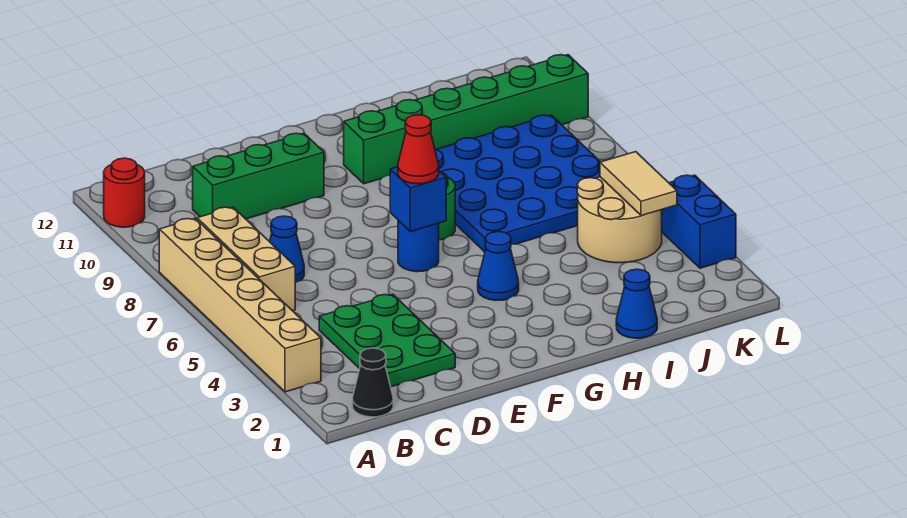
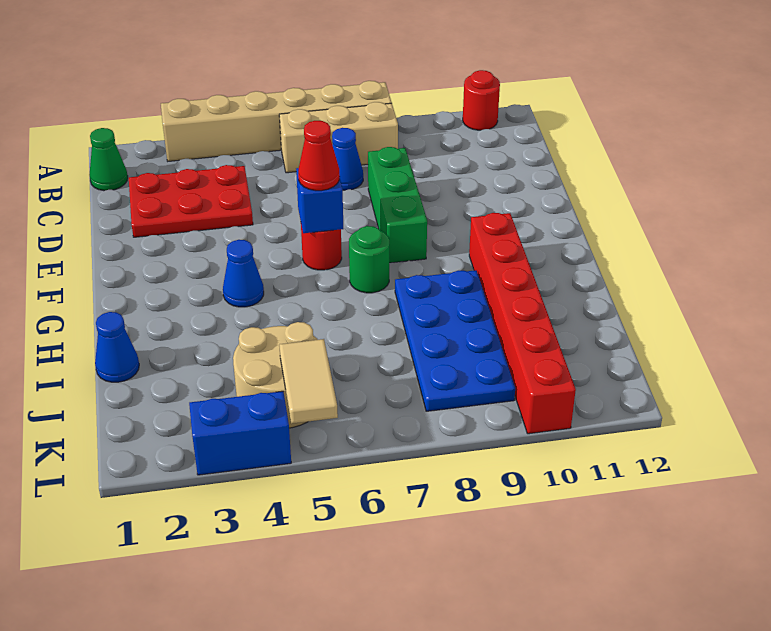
black cone B1 level 1 -> green cone B1 level 1
green plate C2:D4 level 1 -> red plate C2:D4 level 1
green brick C10:E10 level 1 -> green brick D8:F8 level 1
blue round brick F6 level 1 -> red round brick F6 level 1
green brick G10:L10 level 1 -> red brick G10:L10 level 1
blue plate H6:K9 level 1 -> blue plate H8:K9 level 1
tan tile K4:K5 level 2 -> tan tile K5:L5 level 2

